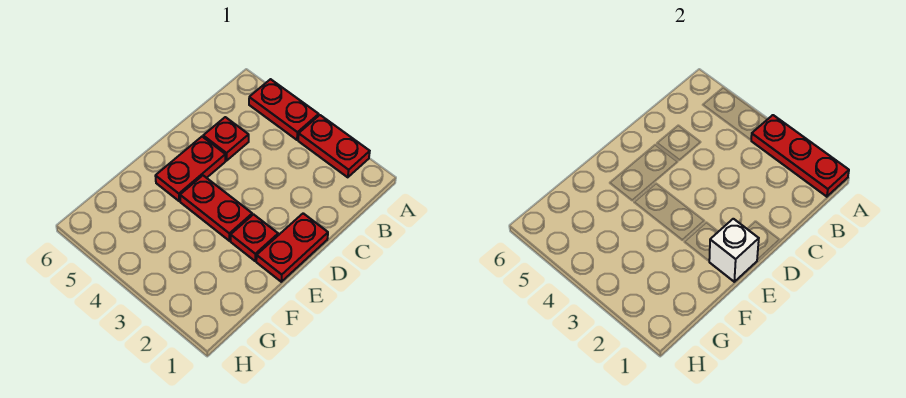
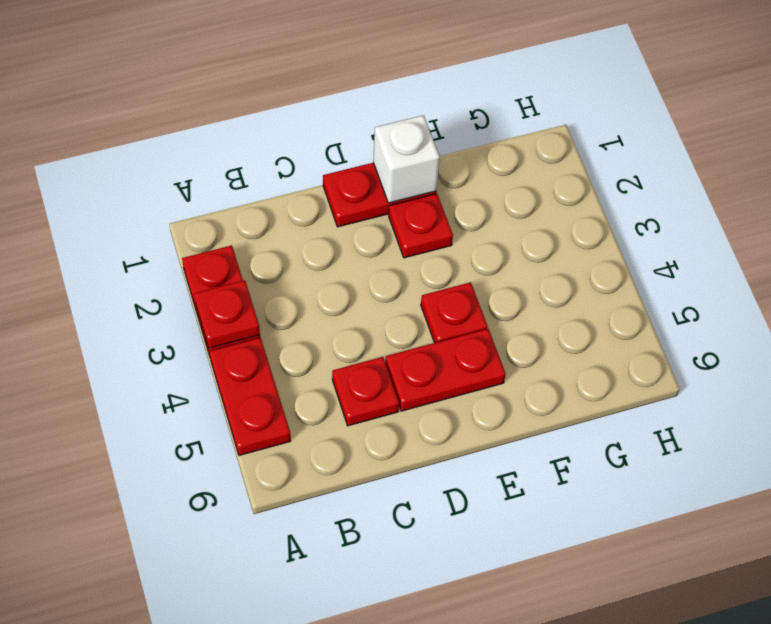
red plate A1:A3 level 2 -> red plate A3 level 2
red plate E3:E4 level 1 -> red plate E4 level 1

